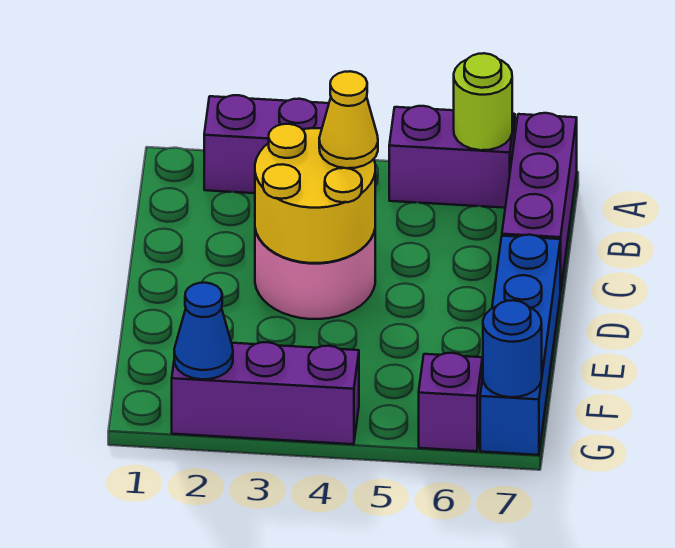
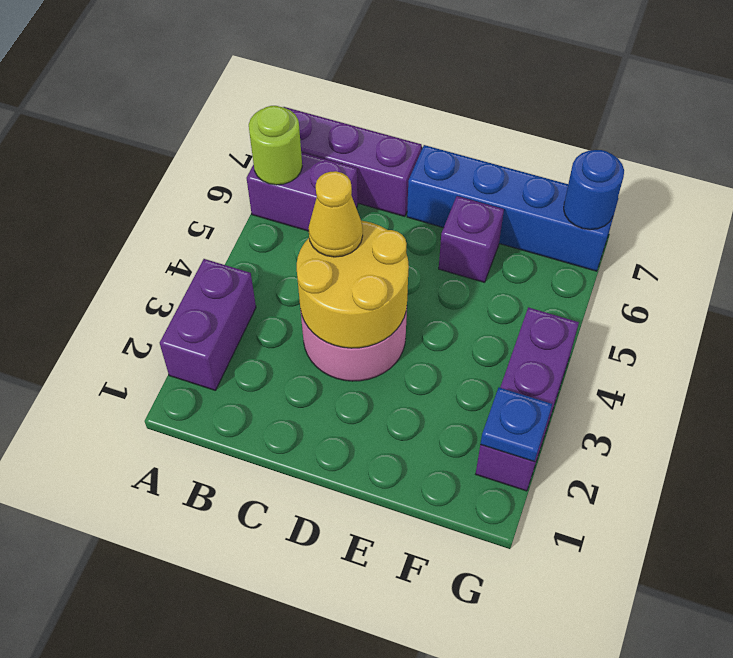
purple brick A5:A6 level 1 -> purple brick A6:B6 level 1
blue cone G2 level 2 -> blue plate G2 level 2
purple brick G6 level 1 -> purple brick E6 level 1

